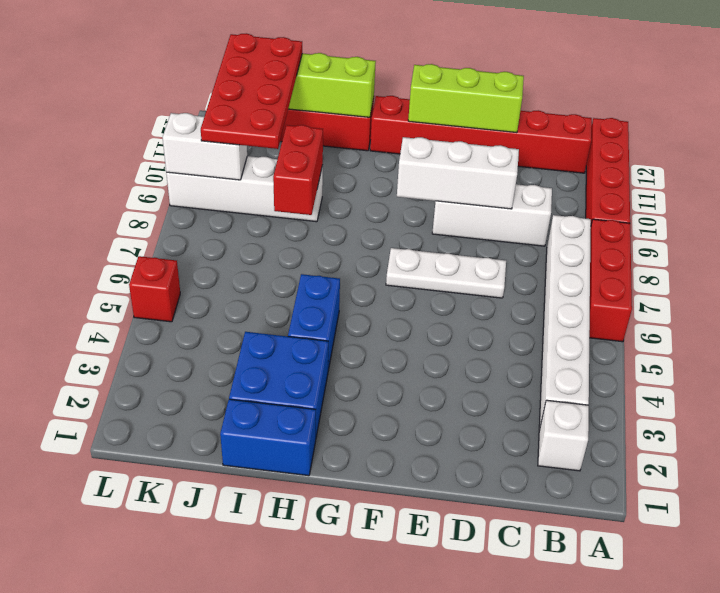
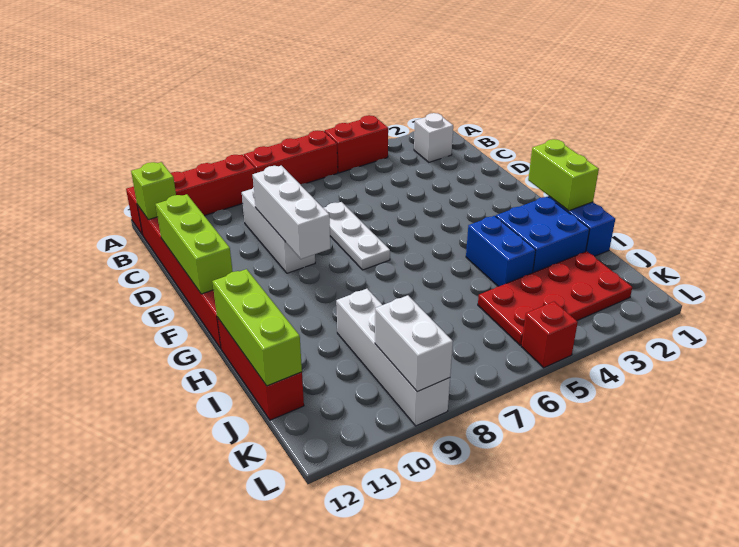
white brick B3:B8 level 1 -> none
none -> lime brick B12 level 2
none -> lime brick G1:H1 level 2
blue brick H4:H5 level 1 -> blue brick H4:I4 level 1
red brick I8:I9 level 2 -> red brick A4:A5 level 1
red plate J9:K12 level 3 -> red plate J2:K5 level 1

